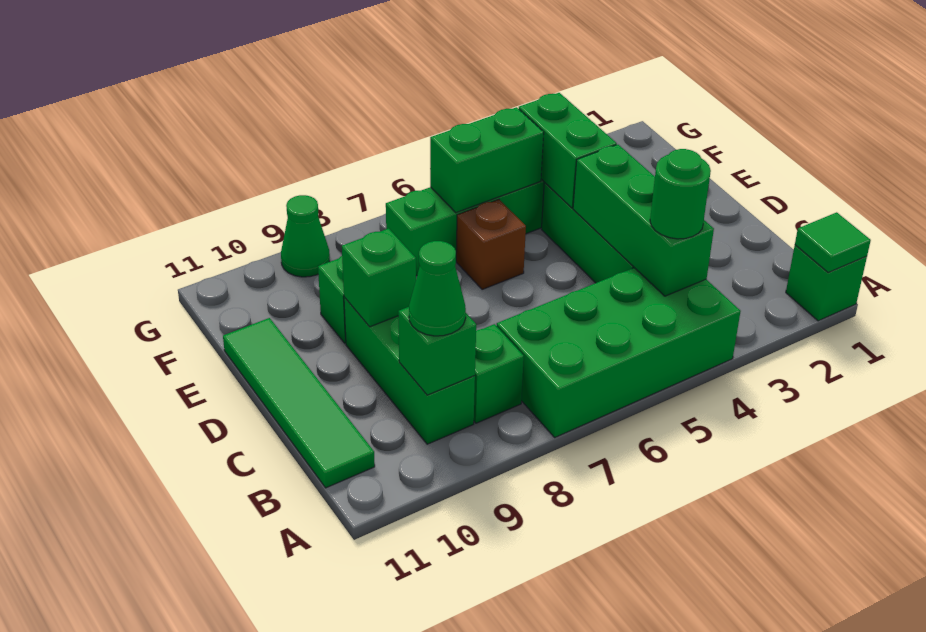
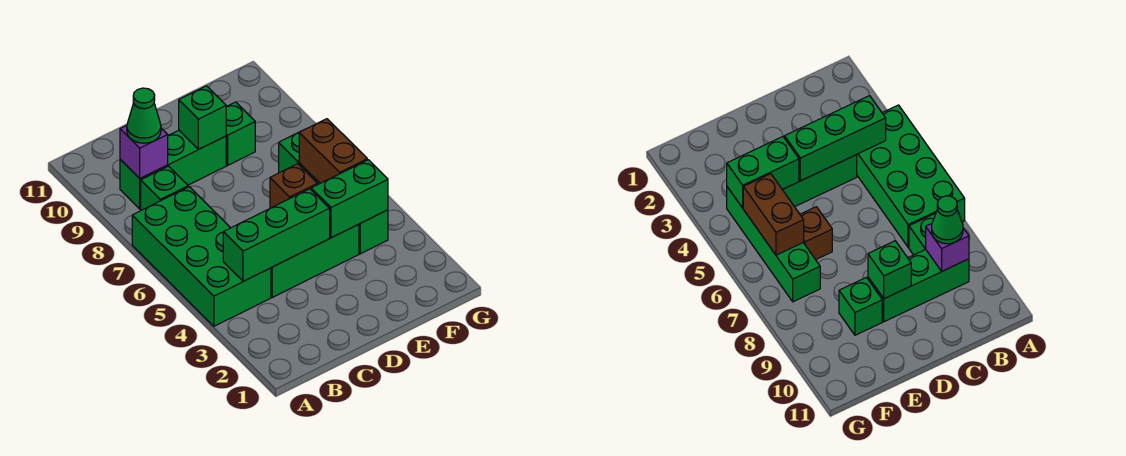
green brick A1 level 1 -> none
green tile A1 level 2 -> none
green round brick B4 level 3 -> none
green brick B9 level 2 -> purple brick B9 level 2
green tile B11:E11 level 1 -> none
green brick F5:F6 level 2 -> brown brick F5:F6 level 2
green cone G9 level 1 -> none

